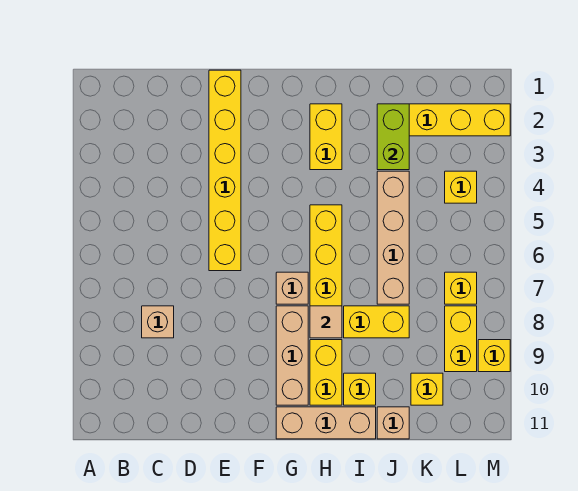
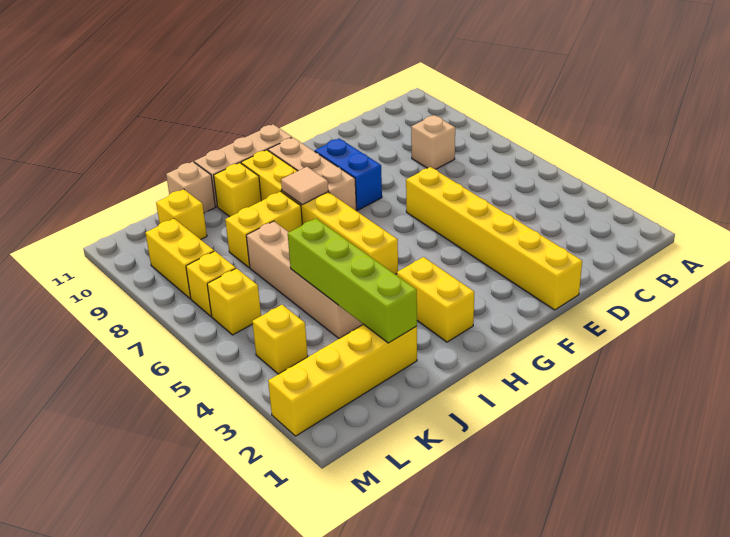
none -> blue brick F8:F9 level 1
tan brick G7 level 1 -> none
lime brick J2:J3 level 2 -> lime brick J2:J5 level 2
yellow brick M9 level 1 -> yellow brick L6 level 1

